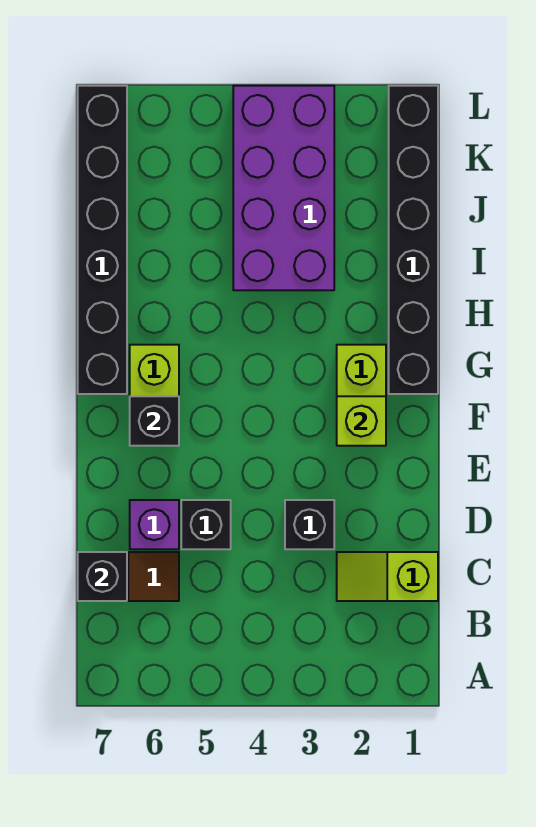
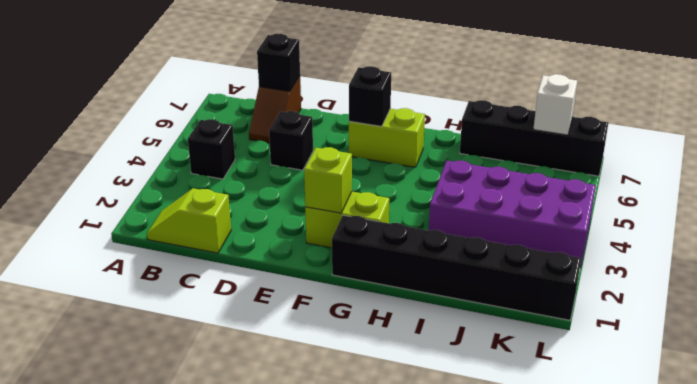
lime slope C1:C2 level 1 top 1 -> lime slope B1:C1 level 1 top C
black brick D3 level 1 -> black brick B4 level 1
purple brick D6 level 1 -> none
black brick G7:L7 level 1 -> black brick I7:L7 level 1
none -> white brick K7 level 2

